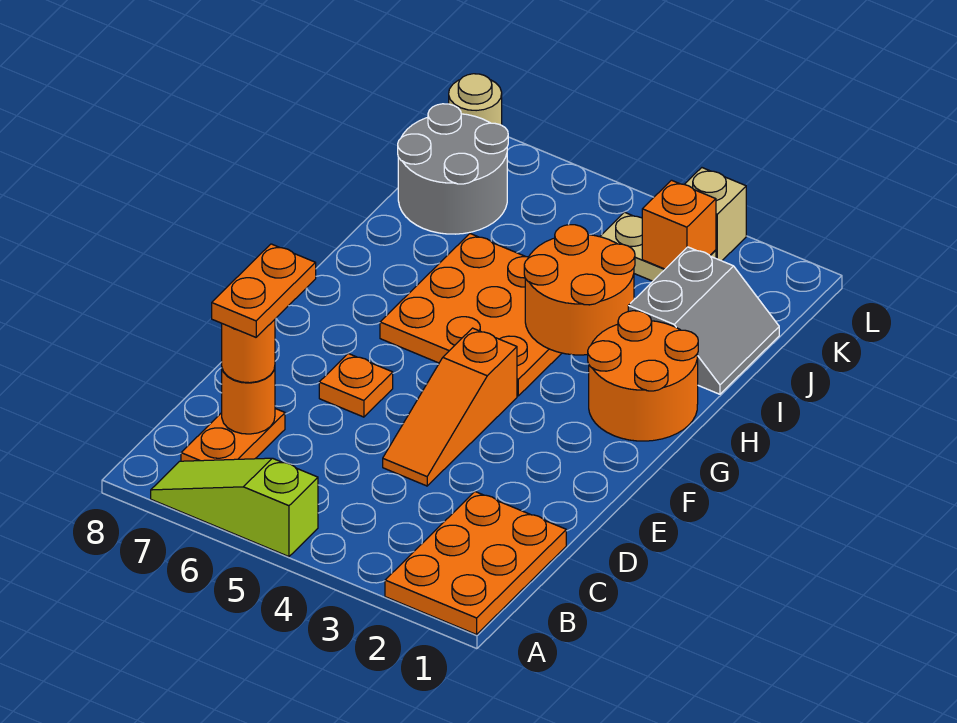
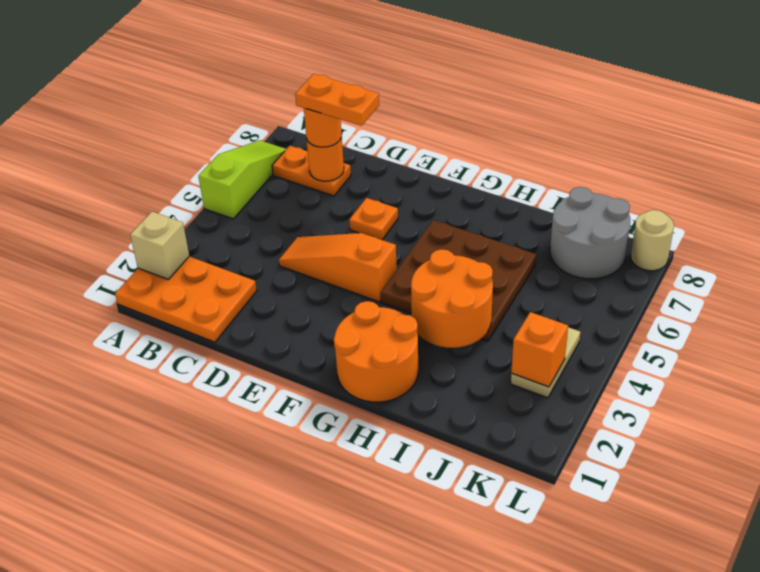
orange plate G4:I6 level 1 -> brown plate G4:I6 level 1
grey slope I1:J2 level 1 top 2 -> none
tan brick L3 level 1 -> tan brick A2 level 2

